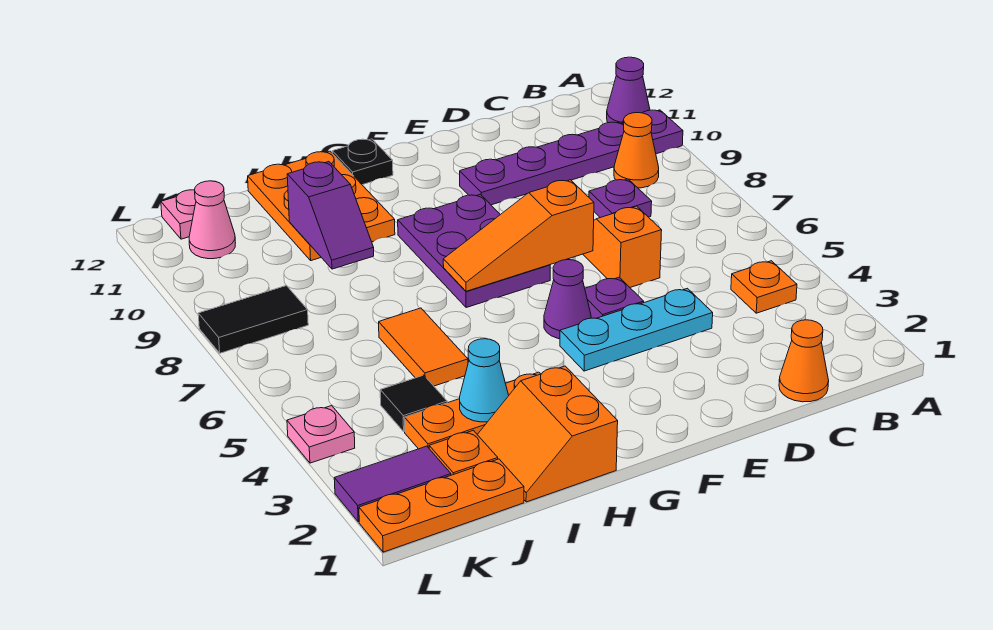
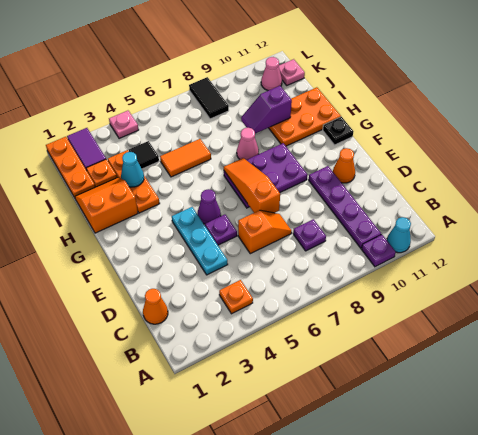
purple cone A11 level 1 -> cyan cone A11 level 1
orange cone B9 level 1 -> orange cone E11 level 1
none -> pink cone H8 level 1

